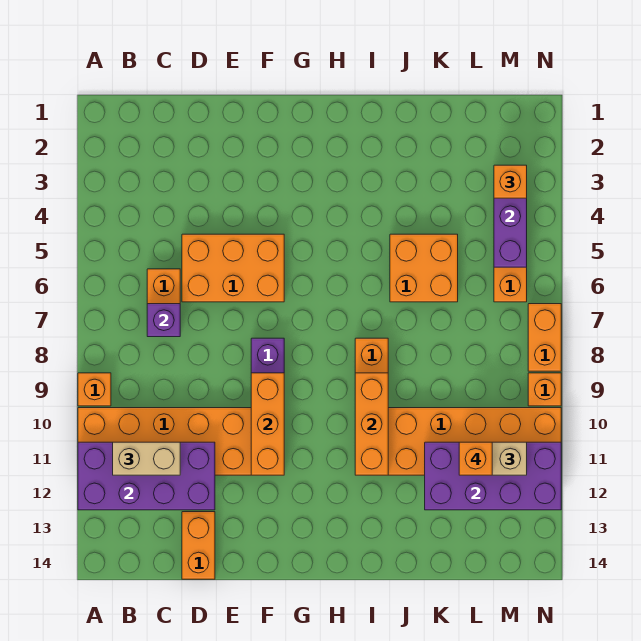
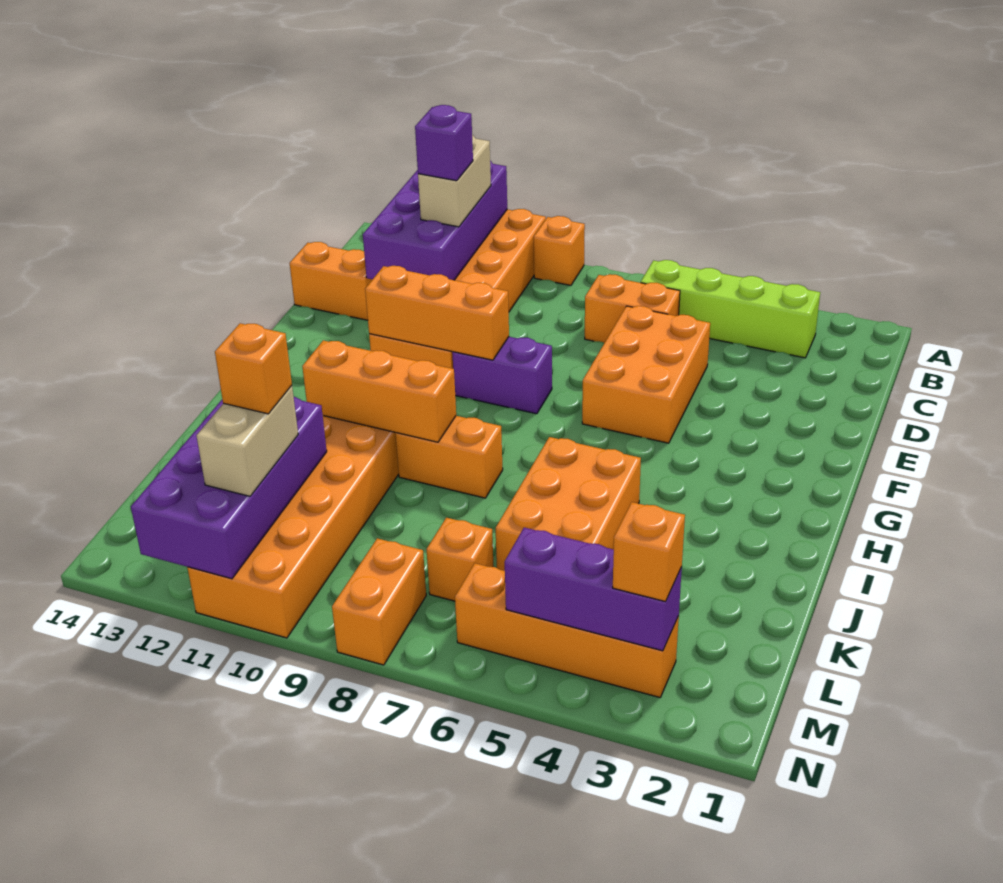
none -> lime brick B3:B6 level 1
purple brick C7 level 2 -> purple brick C11 level 4
orange brick J5:K6 level 1 -> orange brick I5:K6 level 1
orange brick N7:N8 level 1 -> orange brick M8:N8 level 1
orange brick N9 level 1 -> orange brick L7 level 1

